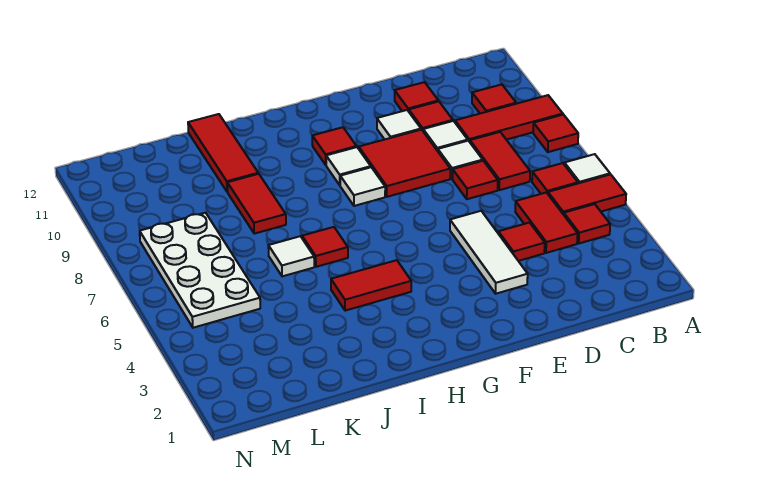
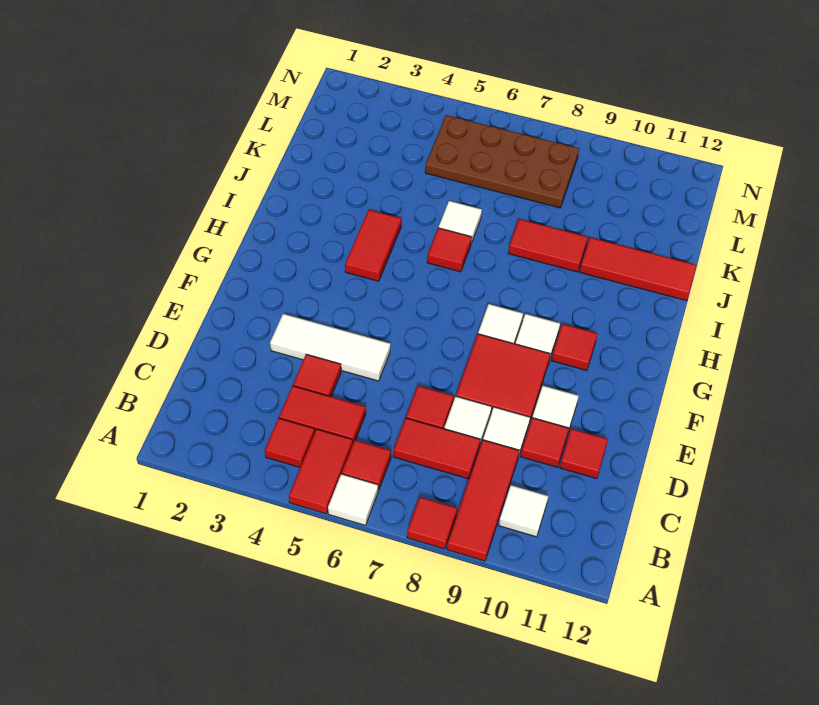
red tile B10 level 1 -> white tile B10 level 1
white plate L5:M8 level 1 -> brown plate L5:M8 level 1

